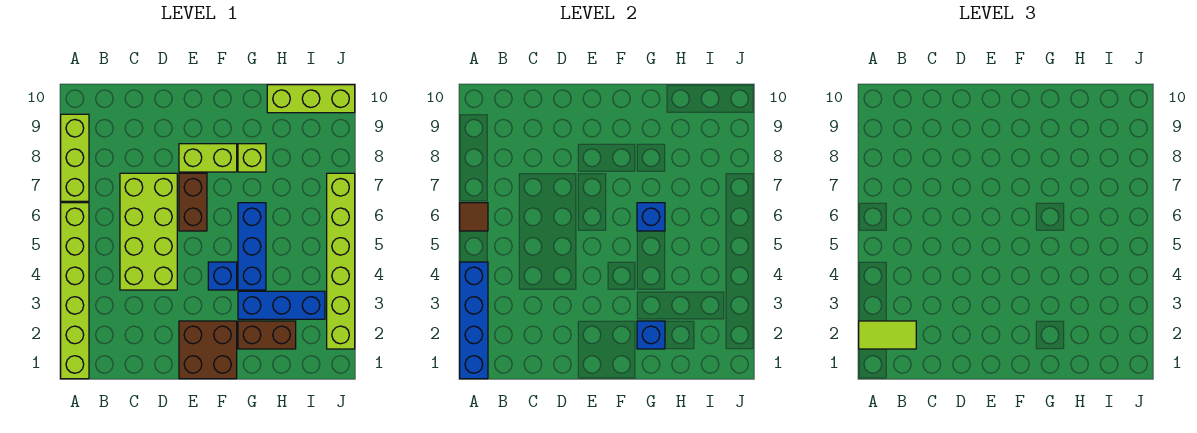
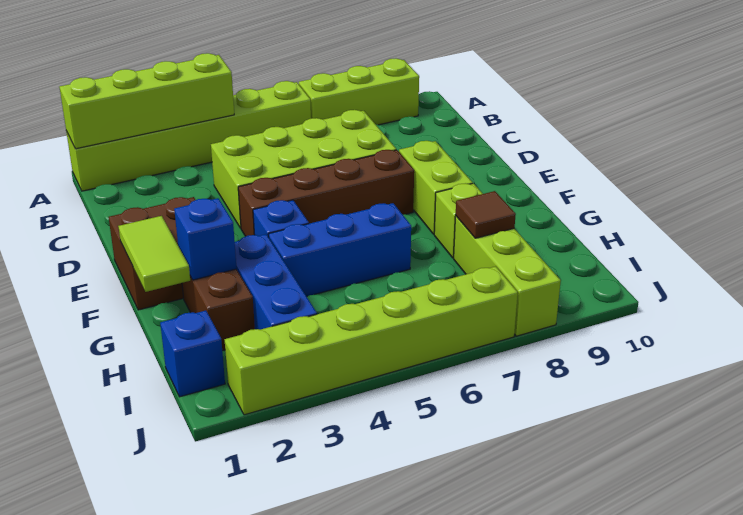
blue brick A1:A4 level 2 -> lime brick A1:A4 level 2
lime tile A2:B2 level 3 -> lime tile F1:G1 level 2
brown tile A6 level 2 -> brown tile H8 level 2
brown brick E6:E7 level 1 -> brown brick E4:E7 level 1
blue brick G6 level 2 -> blue brick I1 level 1
lime brick H10:J10 level 1 -> lime brick H8:J8 level 1

